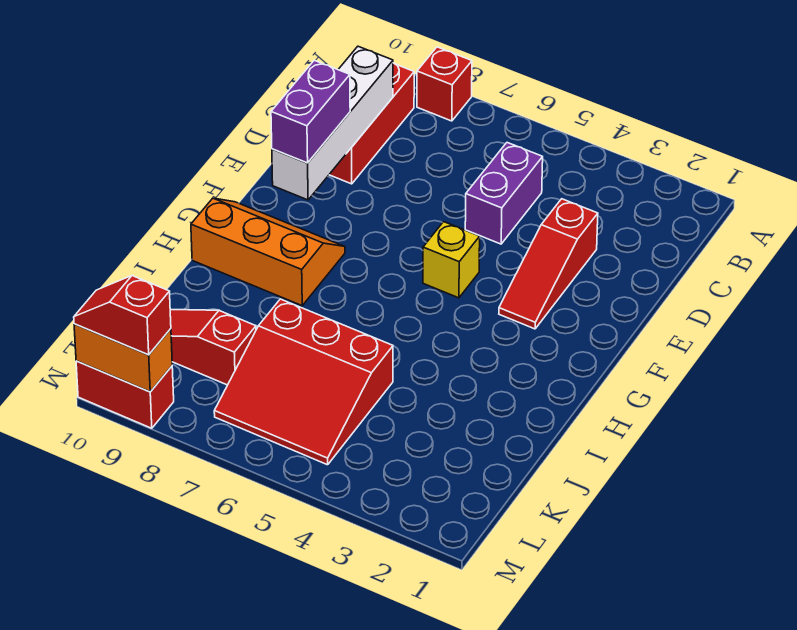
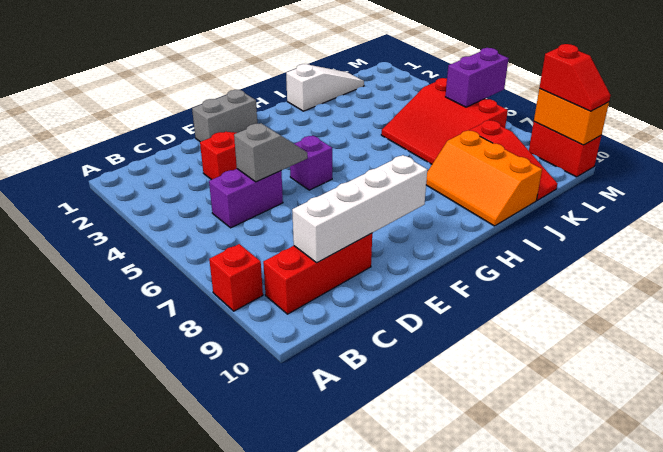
none -> grey slope D5:E5 level 2 top D
none -> grey brick E1:F1 level 1
purple brick E9:F9 level 3 -> purple brick L6:M6 level 2
yellow brick F5 level 1 -> purple brick F5 level 1
orange slope G8:H10 level 1 top H -> orange slope I8:J10 level 1 top J
none -> white slope I1:K1 level 1 top I
red slope J5:L7 level 1 top J -> red slope J5:L7 level 1 top L

